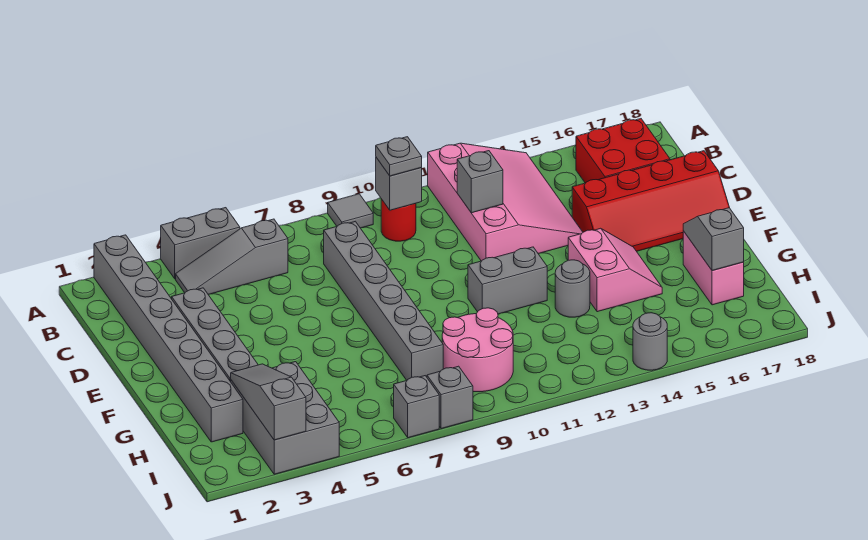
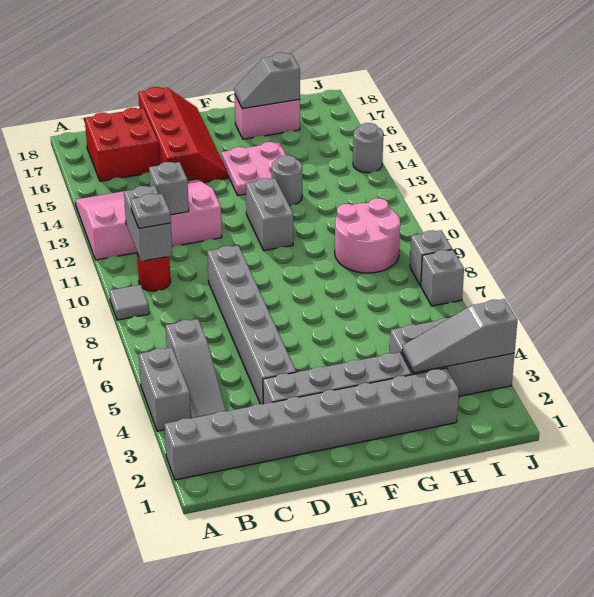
grey brick B10 level 2 -> grey brick B10:B11 level 2
grey brick C8:H8 level 1 -> grey brick D4:D9 level 1
pink slope F14:G15 level 1 top 14 -> pink plate F14:G15 level 1

